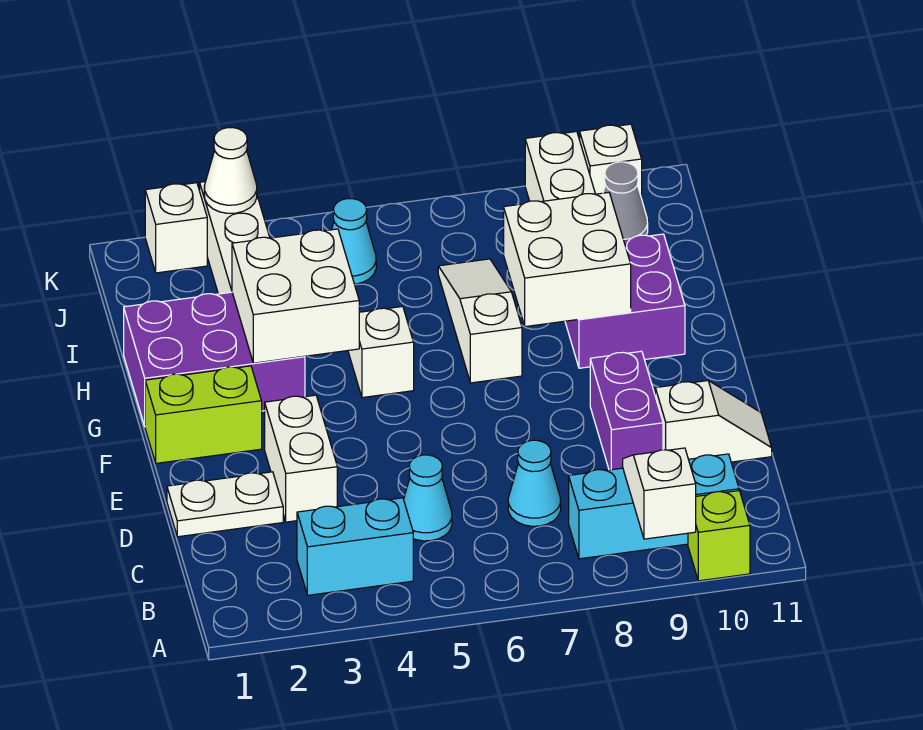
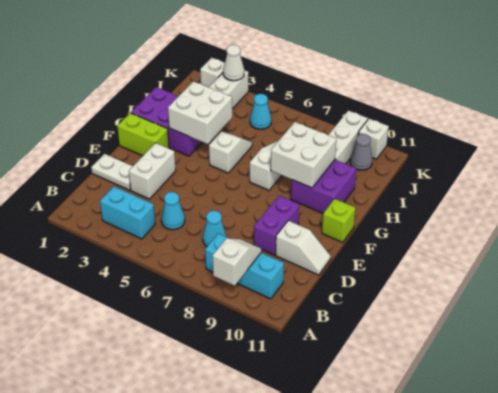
lime brick A10 level 1 -> lime brick F11 level 1

